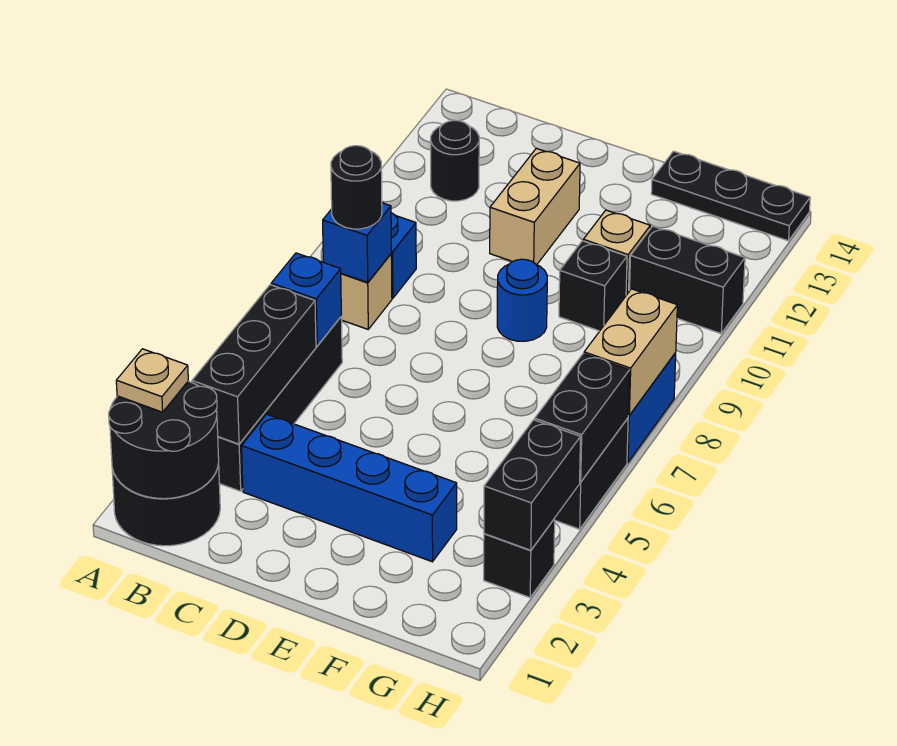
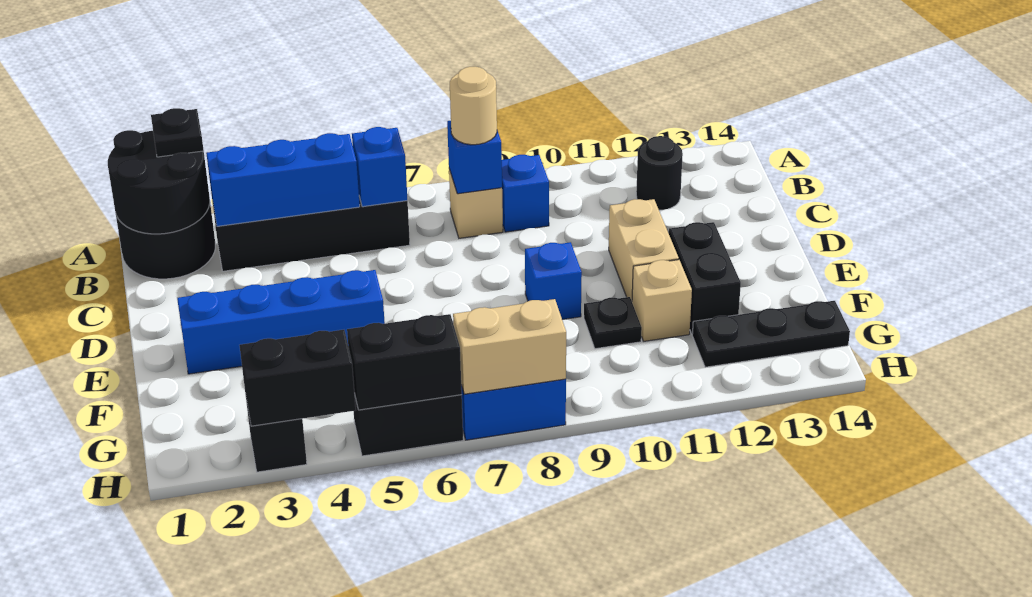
tan plate A2 level 3 -> black plate A2 level 3
black brick B3:B5 level 2 -> blue brick B3:B5 level 2
black round brick B8 level 3 -> tan round brick B8 level 3
blue brick C3:F3 level 1 -> blue brick E2:E5 level 1
tan brick D11:D12 level 1 -> tan brick D11:E11 level 1
blue round brick E9 level 1 -> blue brick E9 level 1
black brick F10 level 1 -> black plate F10 level 1
black plate F14:H14 level 1 -> black plate G12:G14 level 1
black brick G11:H11 level 1 -> black brick E12:F12 level 1

